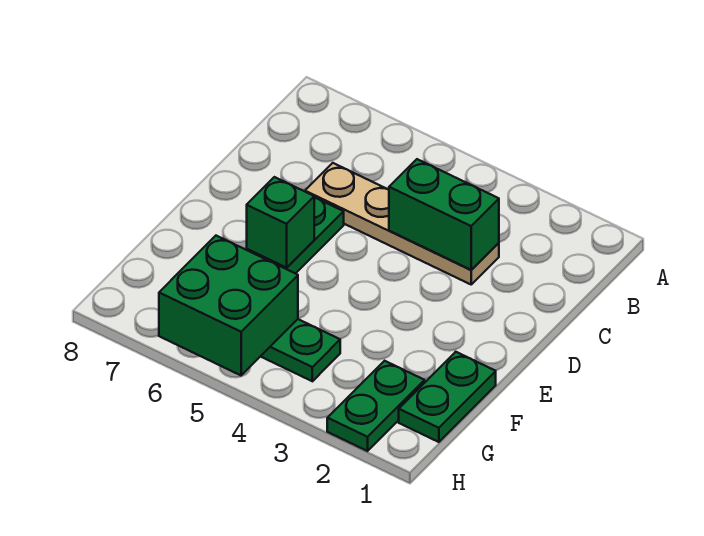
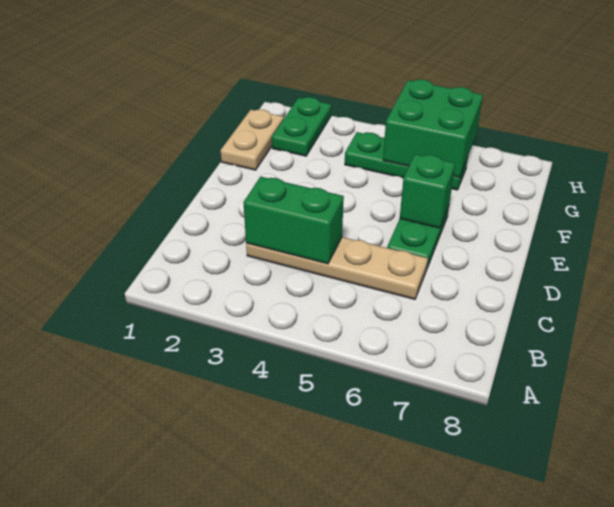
green plate F1:G1 level 1 -> tan plate F1:G1 level 1

